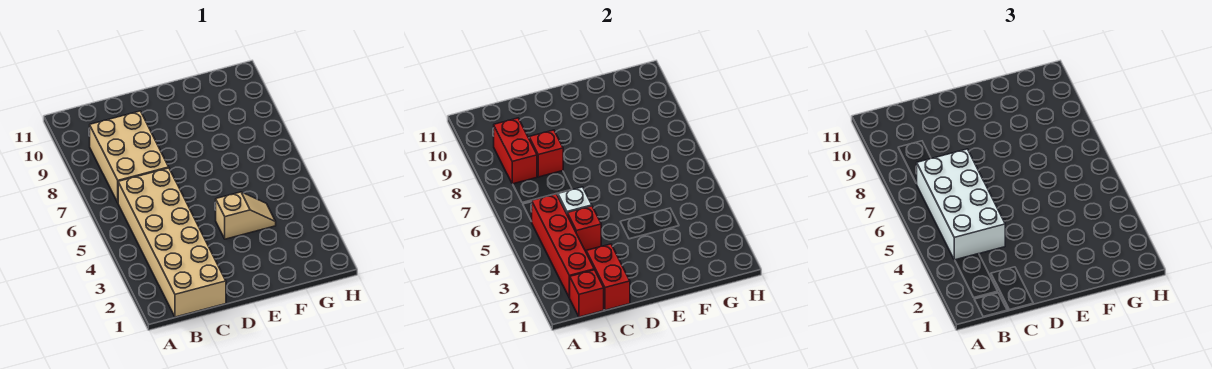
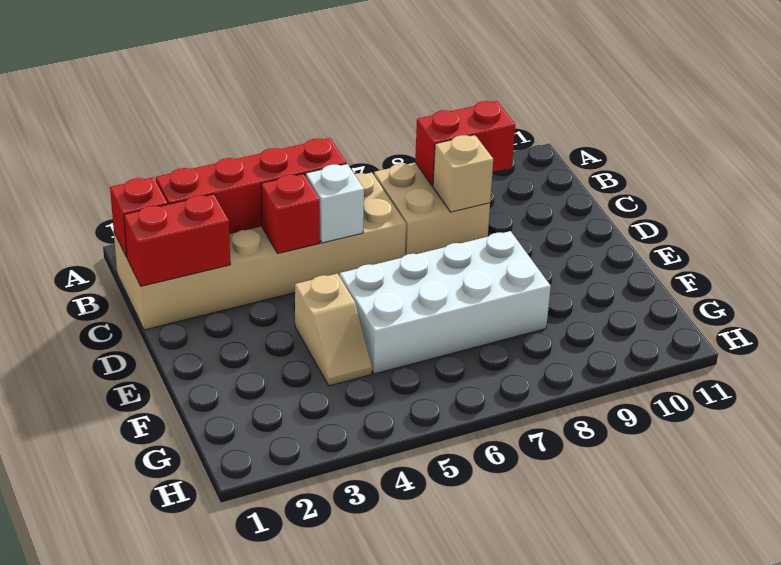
white brick B4:C7 level 3 -> white brick E5:F8 level 1
tan brick B7:C9 level 1 -> tan brick B7:C8 level 1
red brick C8 level 2 -> tan brick C8 level 2

